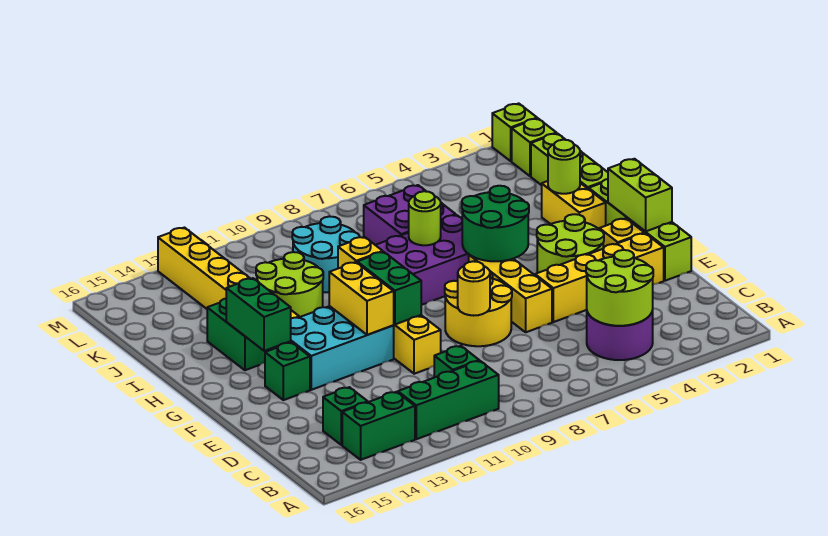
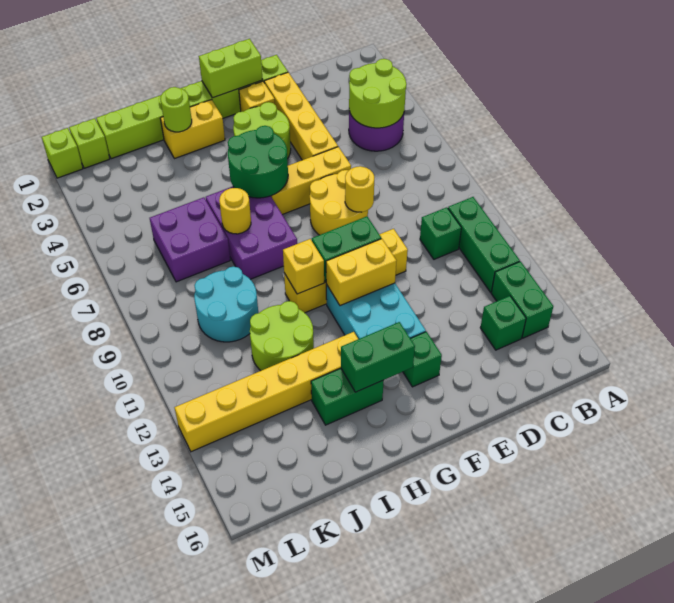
lime round brick I7 level 2 -> yellow round brick I7 level 2

